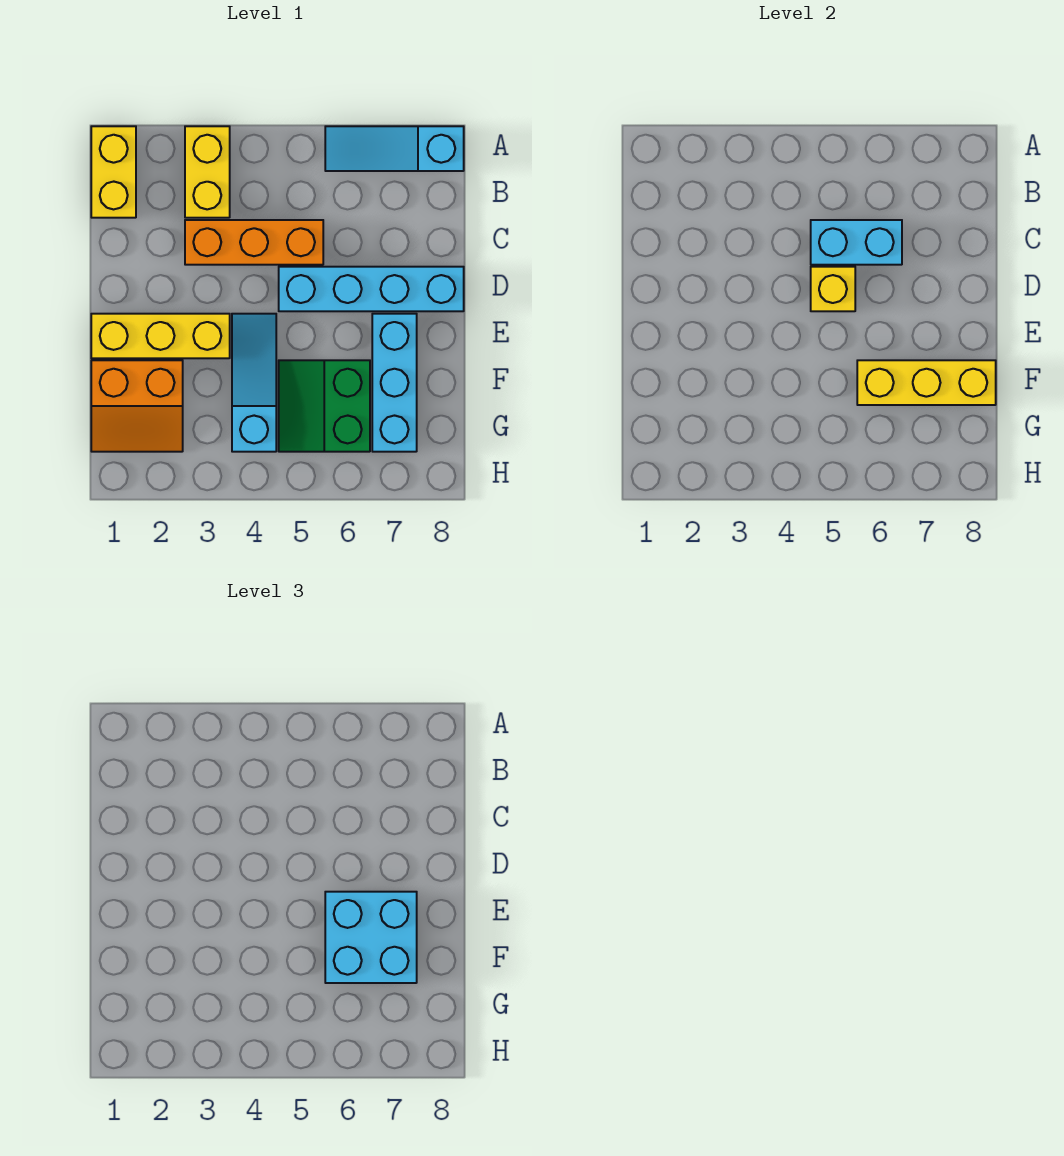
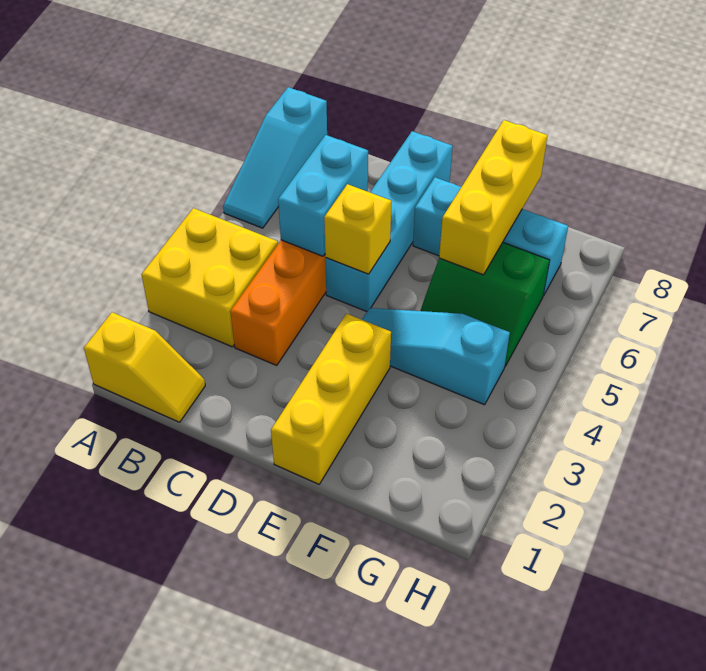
yellow brick A1:B1 level 1 -> yellow slope A1:B1 level 1 top A
yellow brick A3:B3 level 1 -> yellow brick A3:B4 level 1
cyan brick E6:F7 level 3 -> none
orange slope F1:G2 level 1 top F -> none

